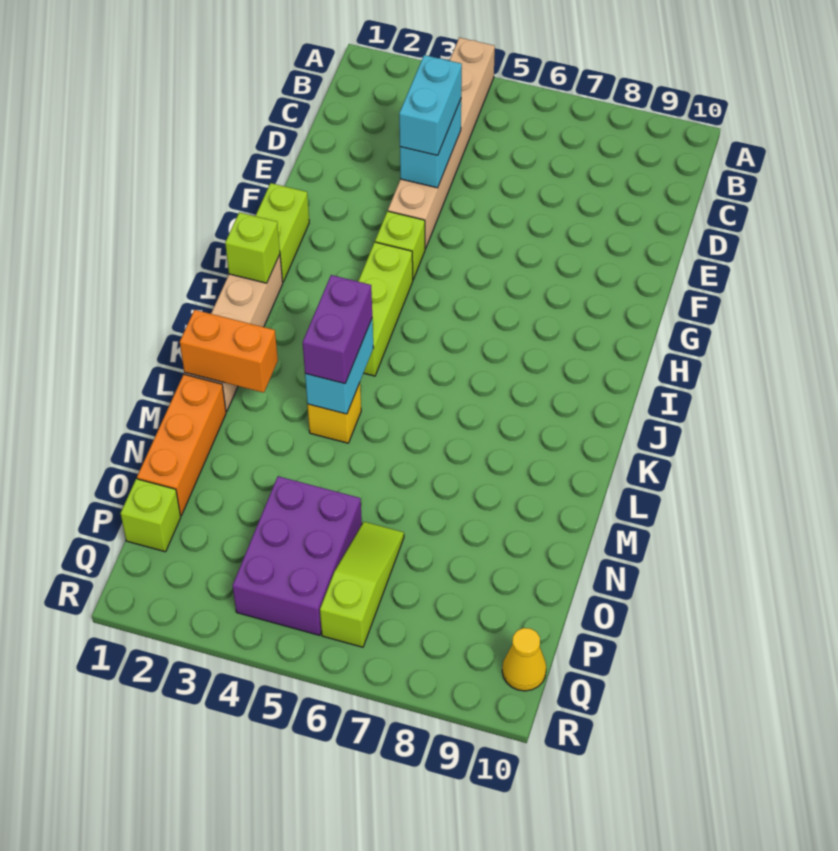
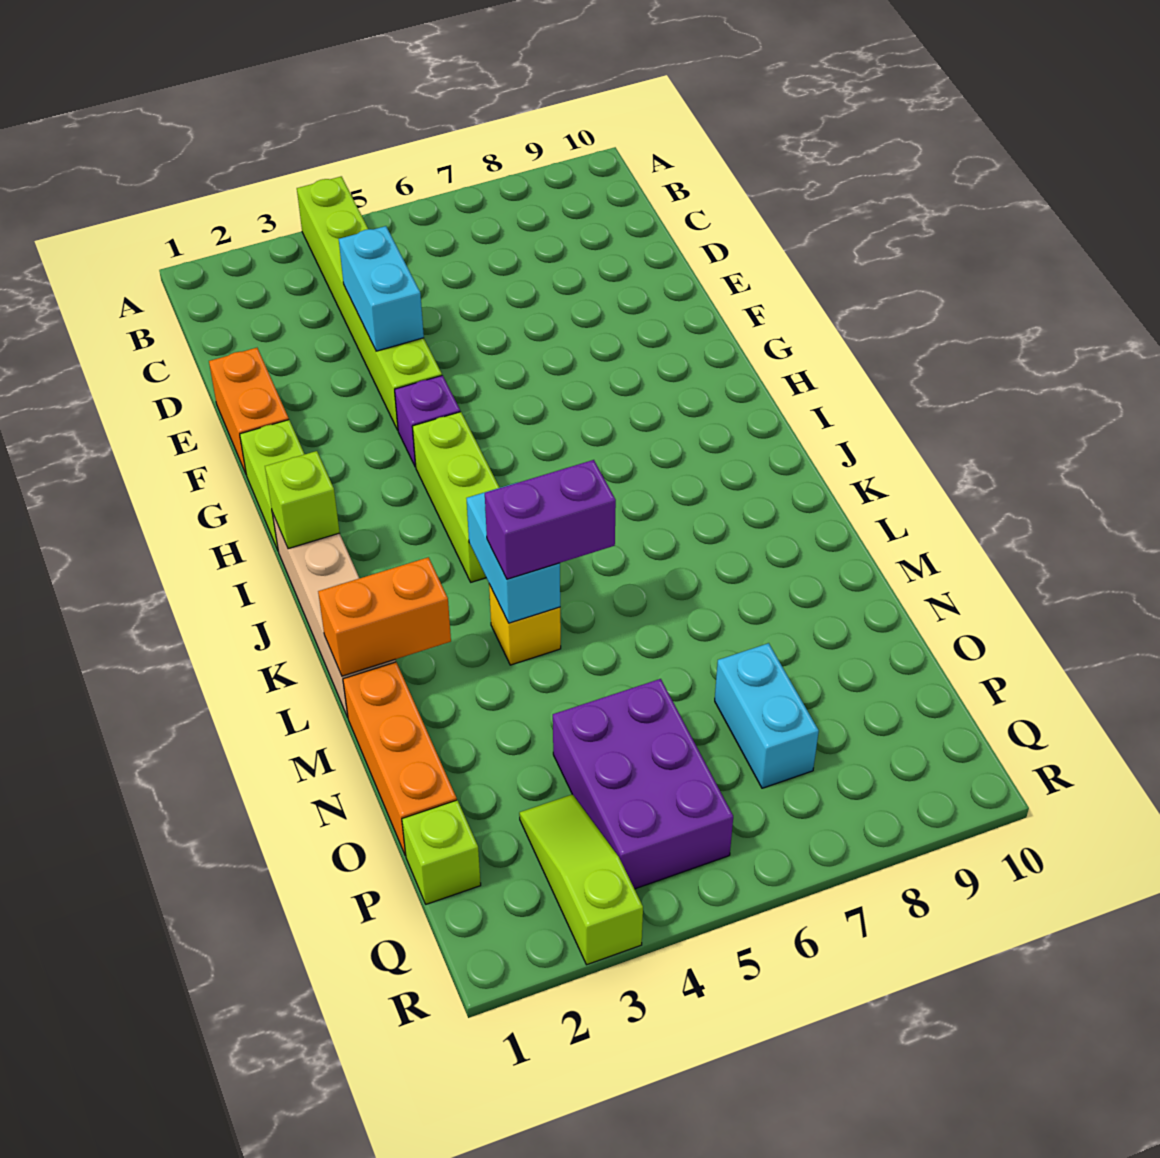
tan brick A4:F4 level 1 -> lime brick A4:F4 level 1
cyan brick D4:E4 level 3 -> cyan brick O7:P7 level 1
none -> orange brick E1:F1 level 1
lime brick G4 level 1 -> purple brick G4 level 1
purple brick K4:L4 level 3 -> purple brick L4:L5 level 3
lime slope O6:Q6 level 1 top Q -> lime slope P3:R3 level 1 top R
yellow cone Q10 level 1 -> none

